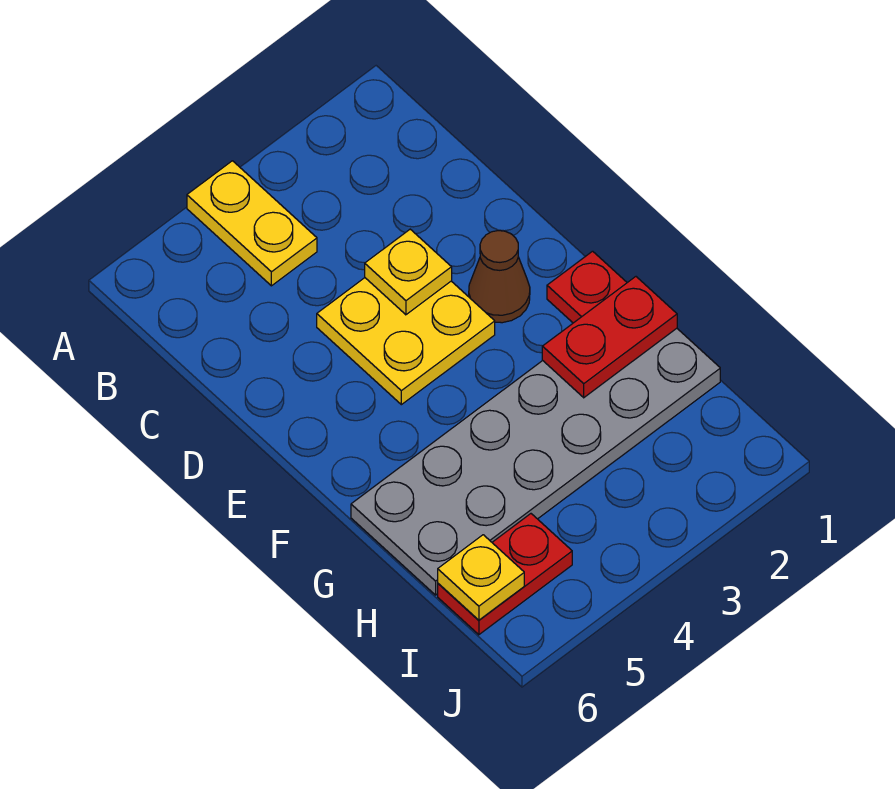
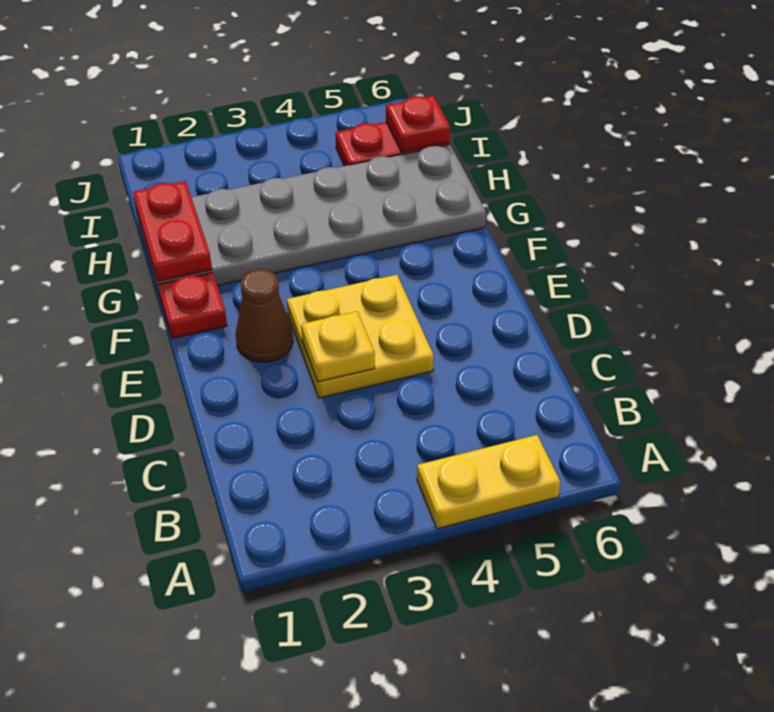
yellow plate A4:B4 level 1 -> yellow plate A4:A5 level 1
red plate G1:G2 level 2 -> red plate G1:H1 level 2
yellow plate I6 level 2 -> red plate I6 level 2

